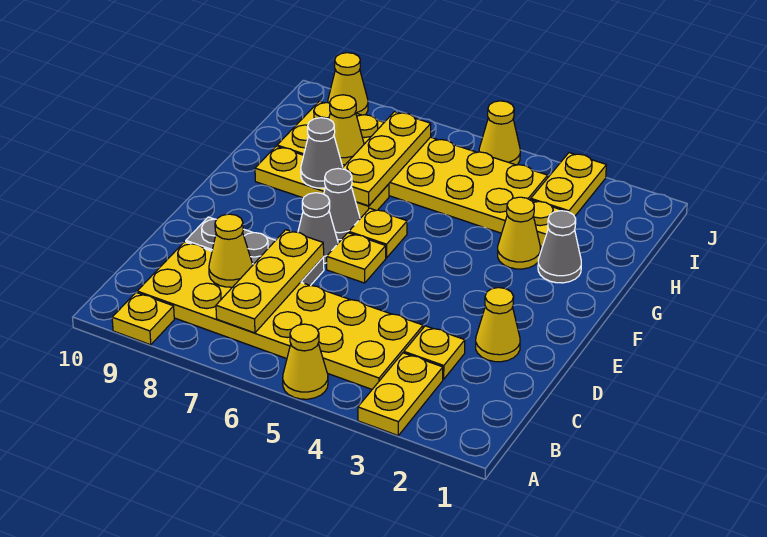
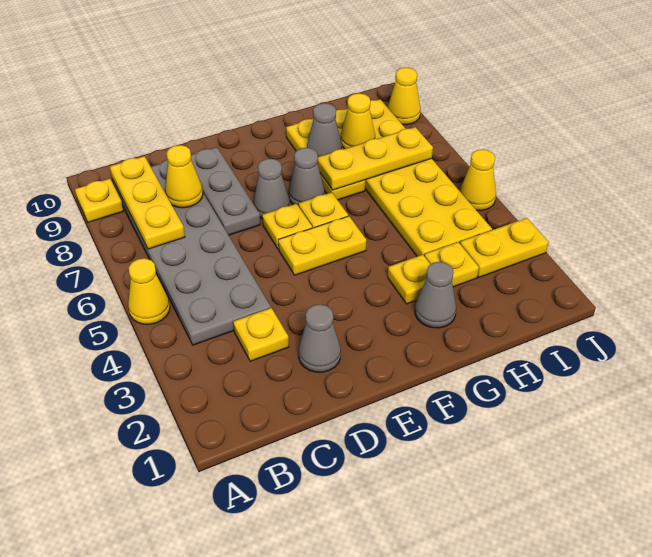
yellow plate A3:B3 level 1 -> yellow plate E5:F5 level 1
yellow plate B4:C9 level 1 -> grey plate B4:C9 level 1
yellow plate B7:D7 level 2 -> yellow plate B7:B9 level 2
yellow cone D2 level 1 -> grey cone D2 level 1
yellow cone G3 level 1 -> yellow plate G3 level 1

